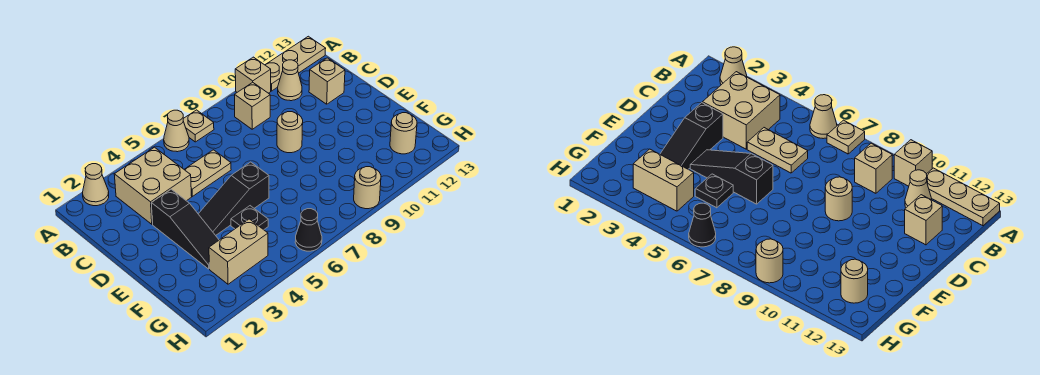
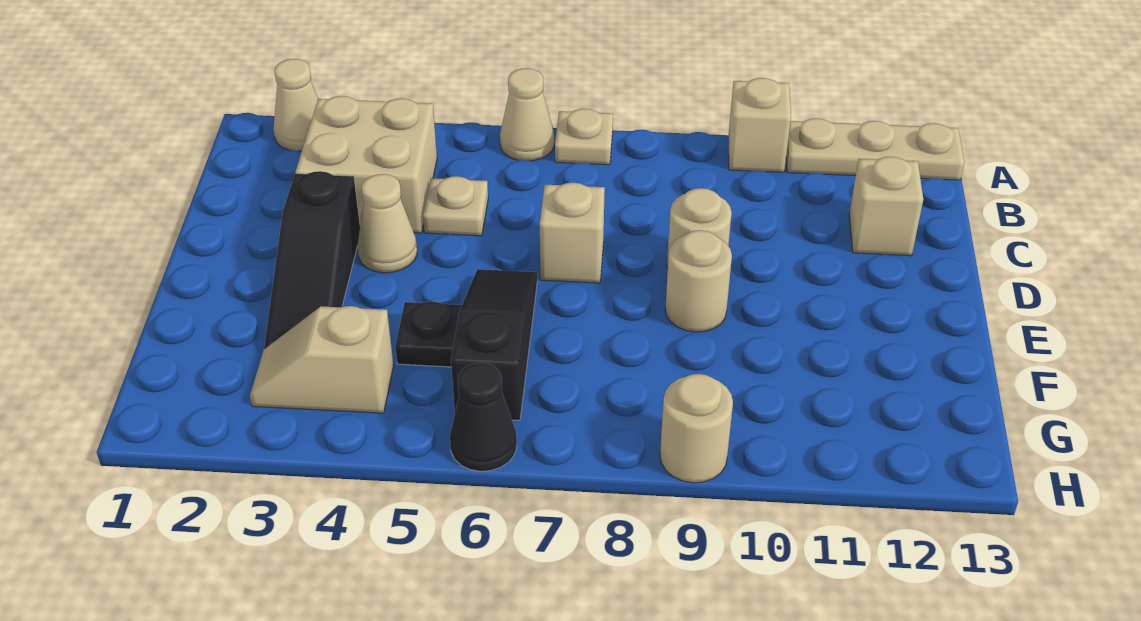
tan brick B9 level 1 -> tan brick D7 level 1
tan cone B11 level 1 -> tan cone D4 level 1
tan plate C5:C6 level 1 -> tan plate C5 level 1
black slope E4:E6 level 1 top 6 -> black slope E6:G6 level 1 top G
tan brick G3:G4 level 1 -> tan slope G3:G4 level 1 top 4
tan round brick G12 level 1 -> tan round brick E9 level 1

